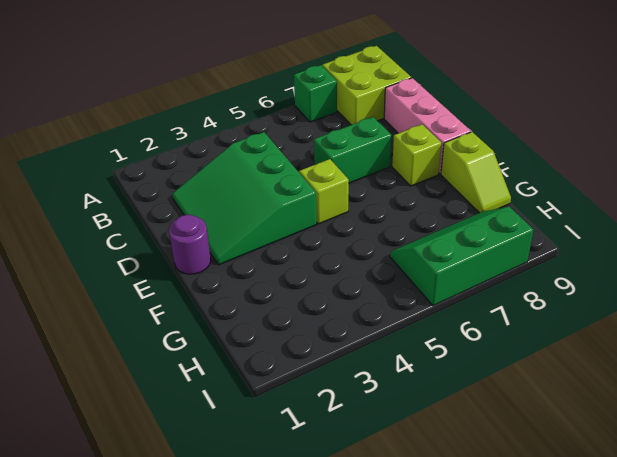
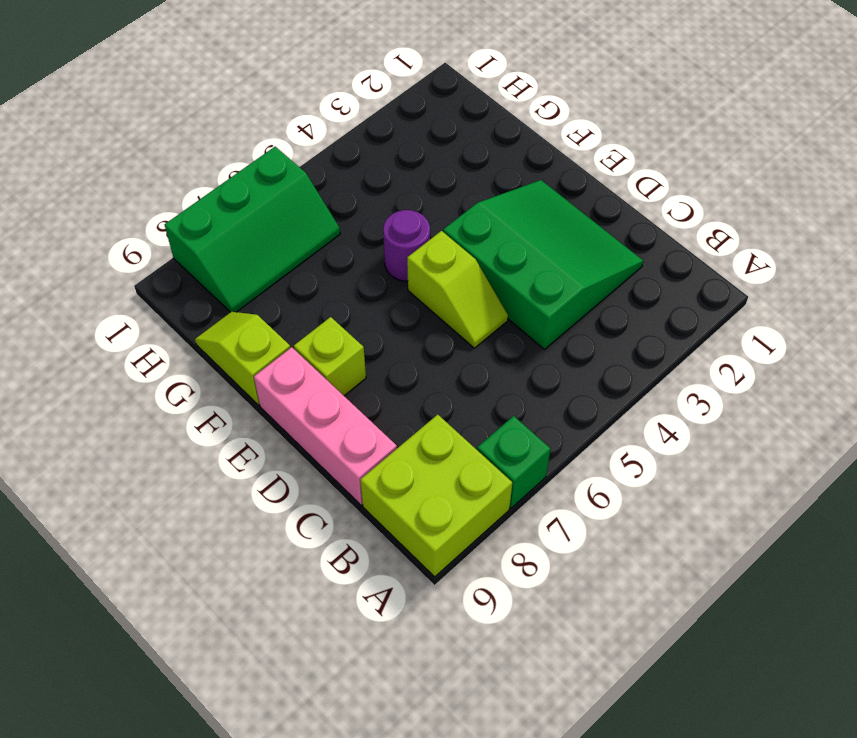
green brick D6:D7 level 1 -> none
purple round brick E1 level 1 -> purple round brick F5 level 1

